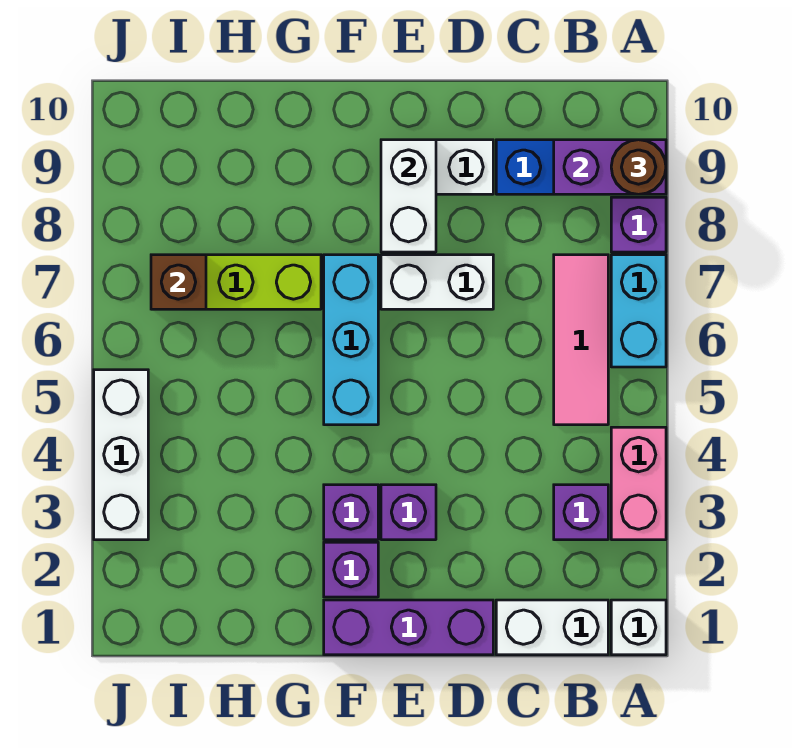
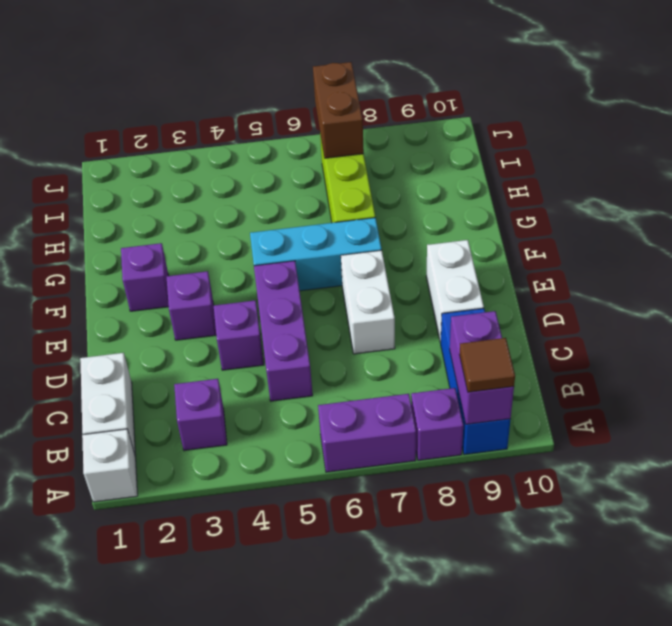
pink brick A3:A4 level 1 -> none
cyan brick A6:A7 level 1 -> purple brick A6:A7 level 1
brown round brick A9 level 3 -> brown tile A9 level 3
pink tile B5:B7 level 1 -> none
purple brick D1:F1 level 1 -> purple brick C5:E5 level 1
white brick E8:E9 level 2 -> none
purple brick F3 level 1 -> purple brick D4 level 1
brown brick I7 level 2 -> brown brick I7:J7 level 2
white brick J3:J5 level 1 -> none

